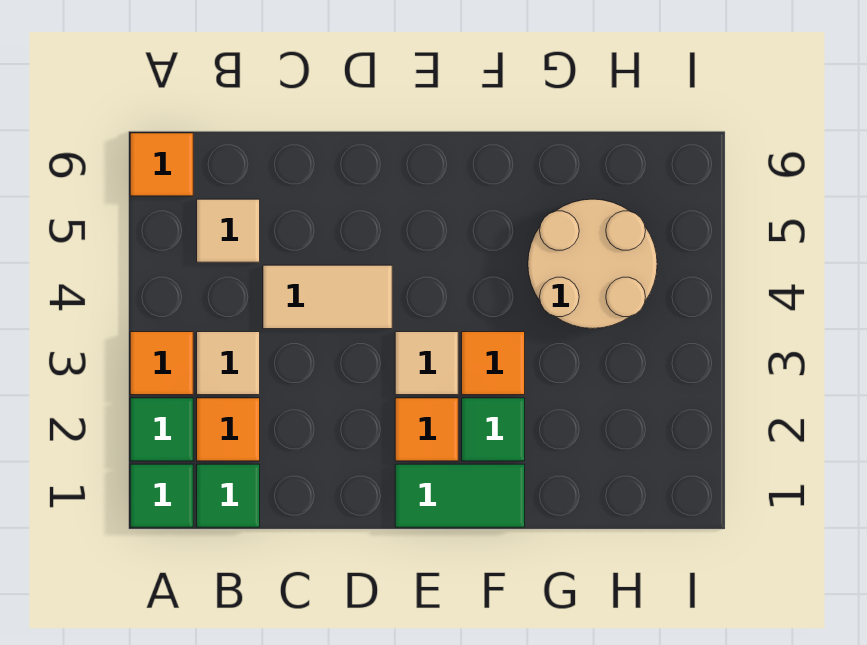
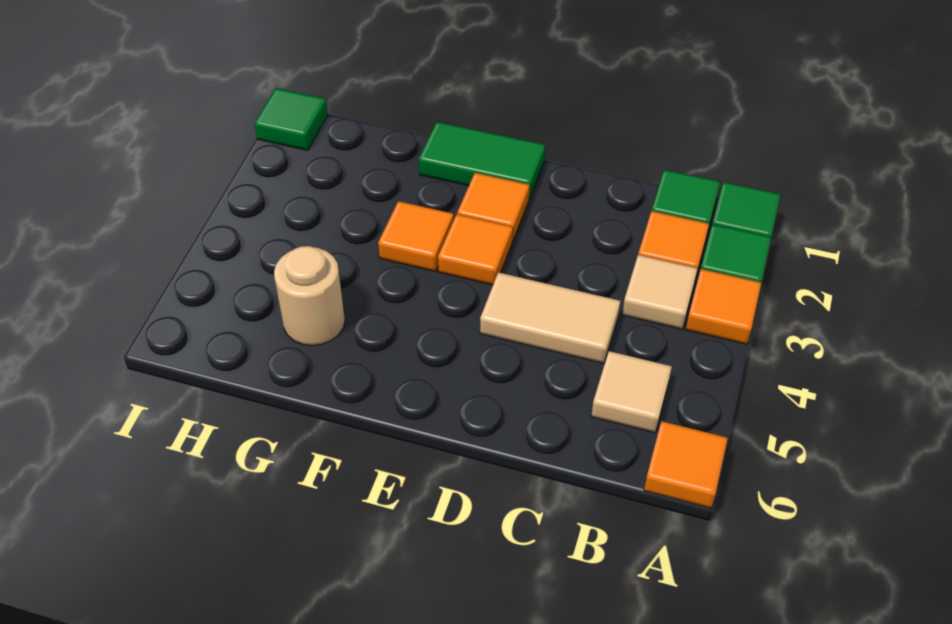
tan tile E3 level 1 -> orange tile E3 level 1
green tile F2 level 1 -> green tile I1 level 1
tan round brick G4:H5 level 1 -> tan round brick G5 level 1

